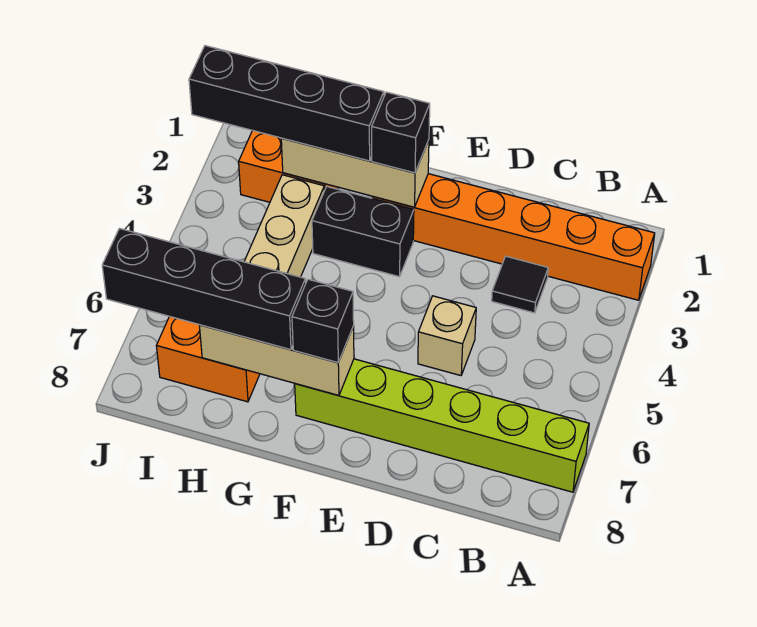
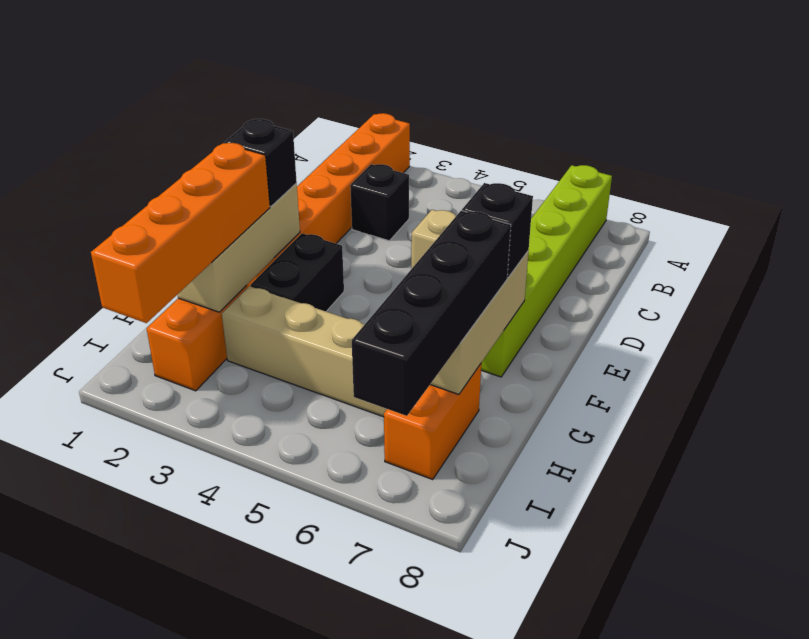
black tile C3 level 1 -> black brick C3 level 1
black brick G2:J2 level 3 -> orange brick G2:J2 level 3

